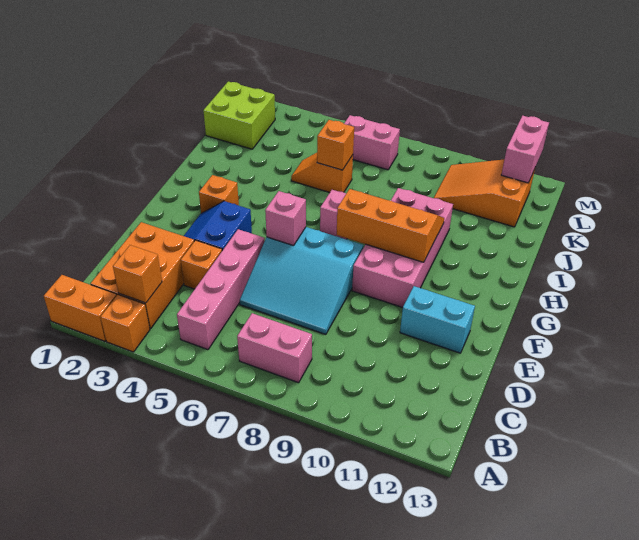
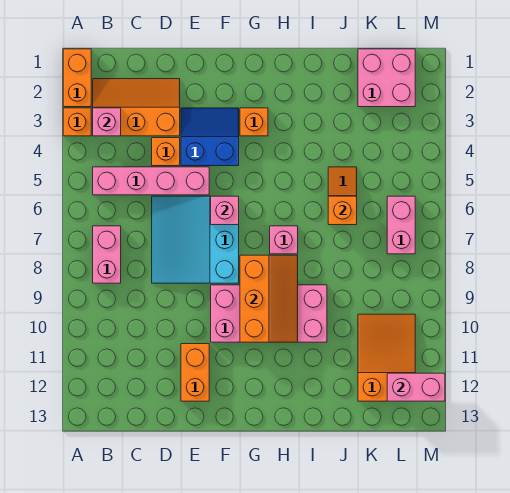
orange brick B2:D3 level 1 -> orange slope B2:D3 level 1 top 3
orange brick B3 level 2 -> pink brick B3 level 2
cyan brick E11:E12 level 1 -> orange brick E11:E12 level 1
lime brick K1:L2 level 1 -> pink brick K1:L2 level 1

